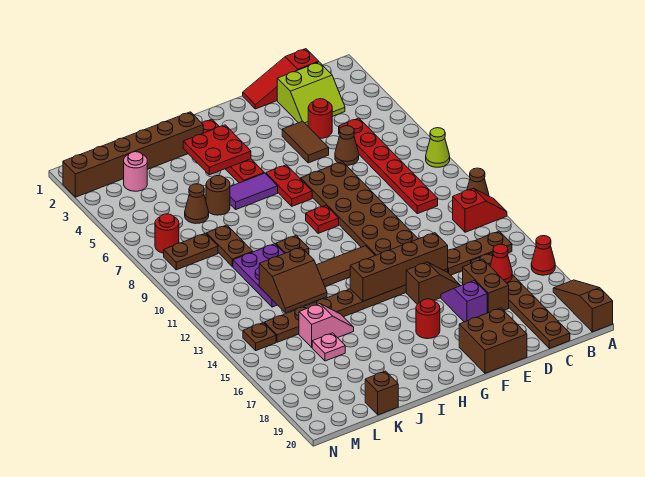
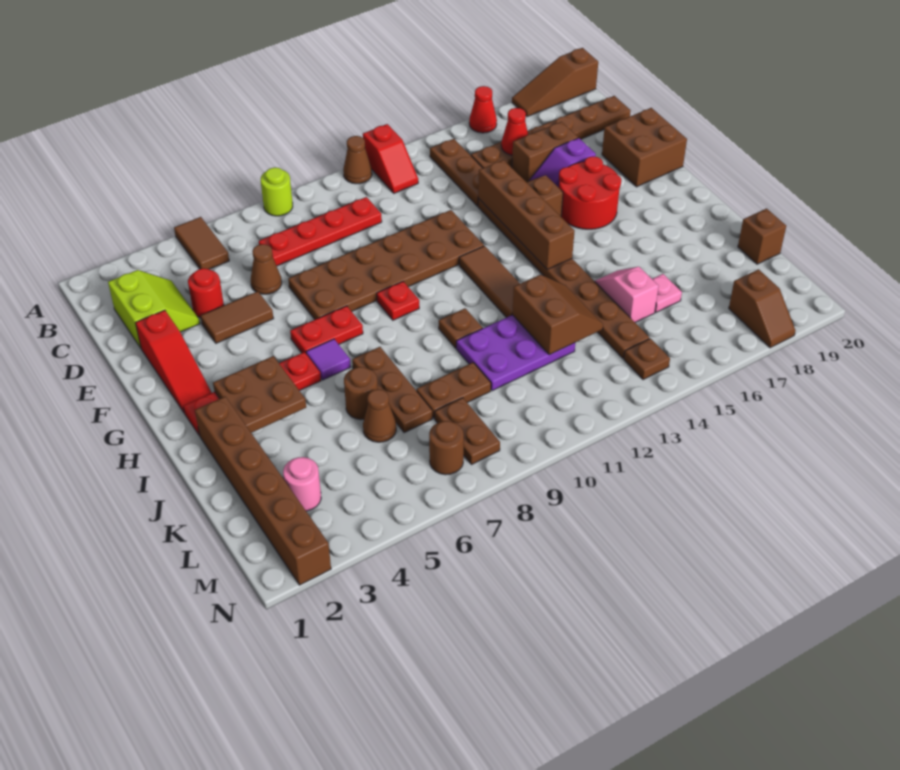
none -> brown tile A5:B5 level 1
lime cone A8 level 1 -> lime round brick A8 level 1
red slope A12:B12 level 1 top B -> red slope A12:B12 level 1 top A
red slope C1:E1 level 1 top C -> red slope E2:G2 level 1 top E
red plate C5:C10 level 1 -> red plate C7:C10 level 1
red round brick G17 level 1 -> red round brick F16:G17 level 1
red plate H3:I4 level 2 -> brown plate H3:I4 level 2
purple tile H6:I6 level 1 -> purple tile H6 level 1
none -> brown plate I7:K7 level 1
red round brick M7 level 1 -> brown round brick M7 level 1
none -> brown slope M18:N18 level 1 top M

